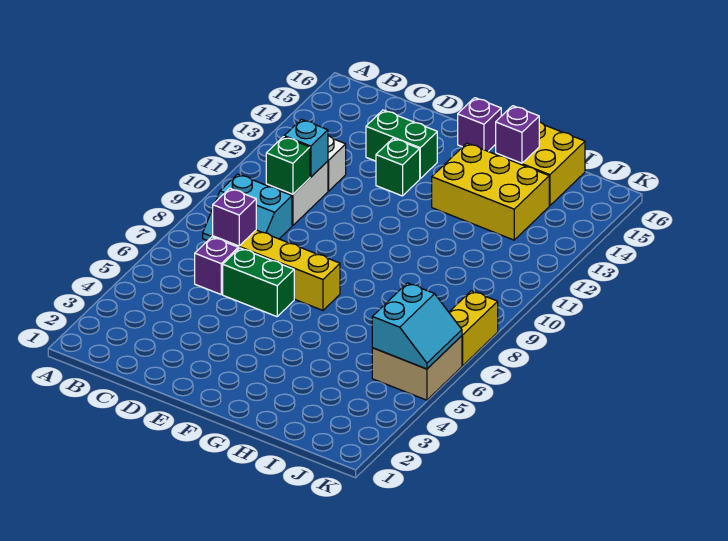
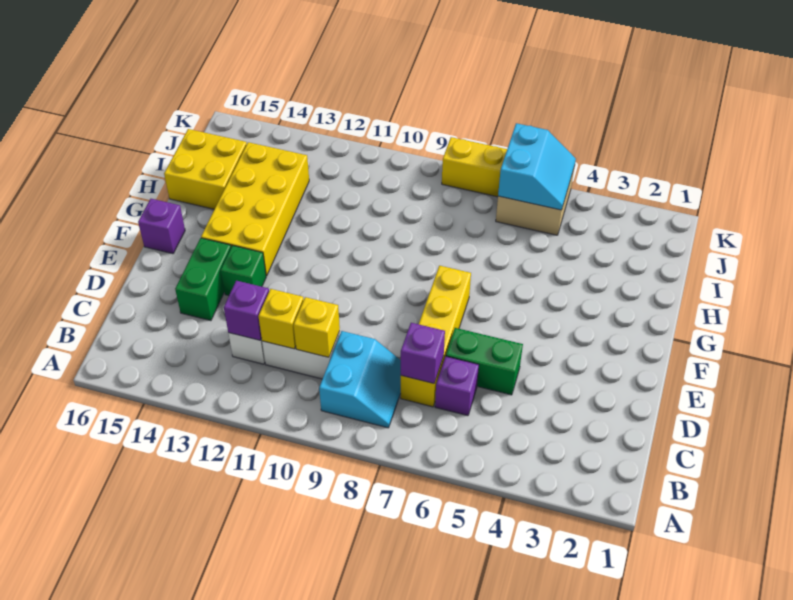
green brick C10 level 2 -> yellow brick C10 level 2
cyan brick C11 level 2 -> yellow brick C11 level 2
green brick D6:E6 level 1 -> green brick D5:D6 level 1
yellow brick G13:I14 level 1 -> yellow brick F13:I14 level 1
purple brick H15 level 2 -> purple brick C12 level 2
cyan slope J5:K6 level 2 top J -> cyan slope J5:K6 level 2 top 6

